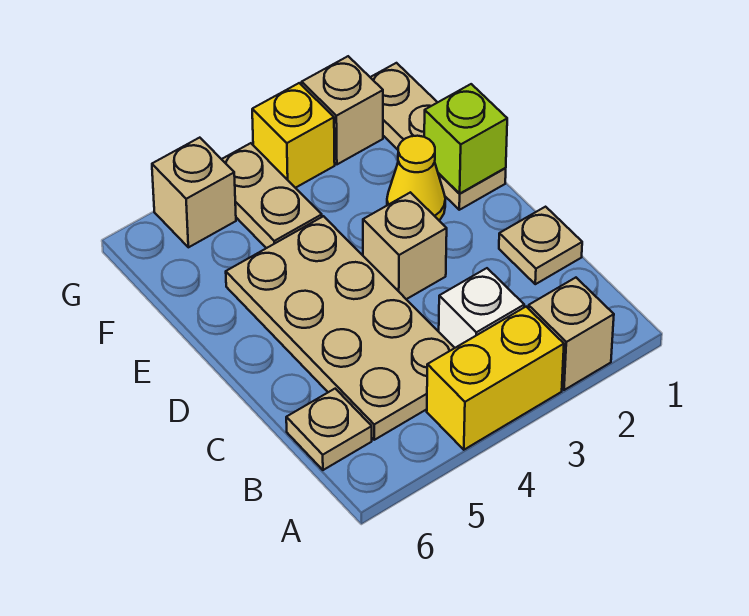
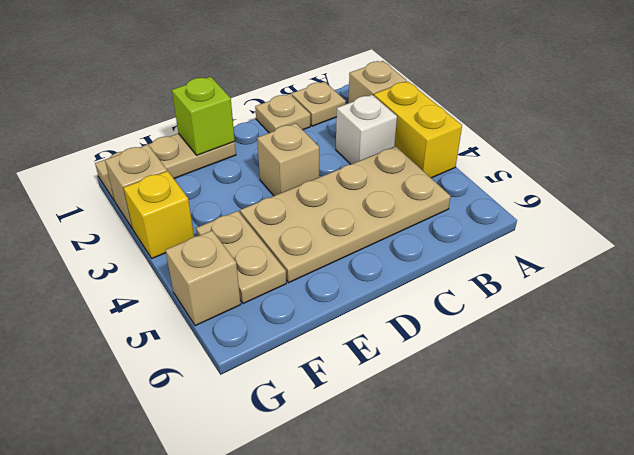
tan plate B6 level 1 -> tan plate B1 level 1
yellow cone E2 level 1 -> none
tan plate F4:G4 level 1 -> tan plate F4:F5 level 1

